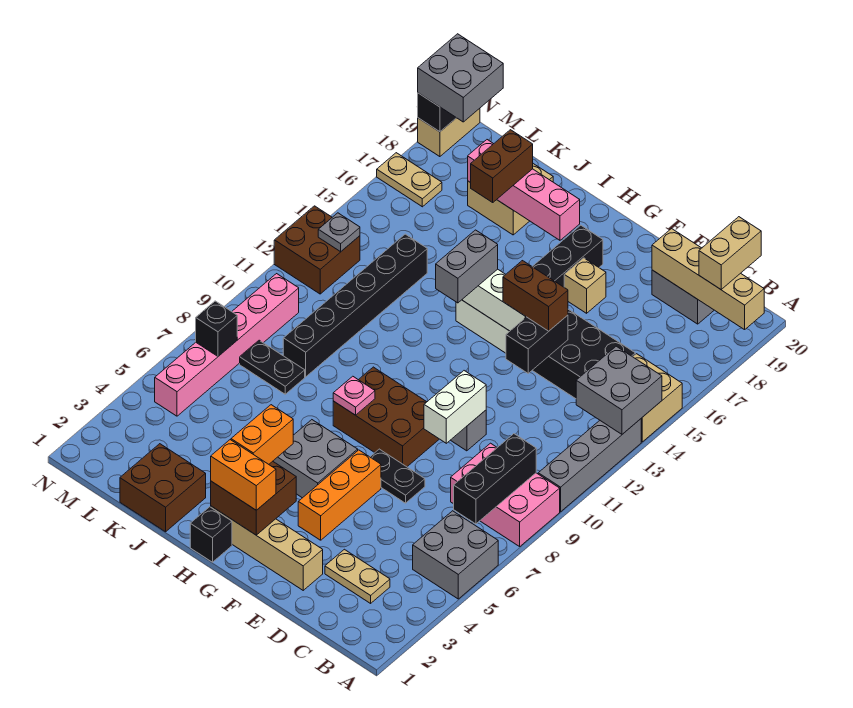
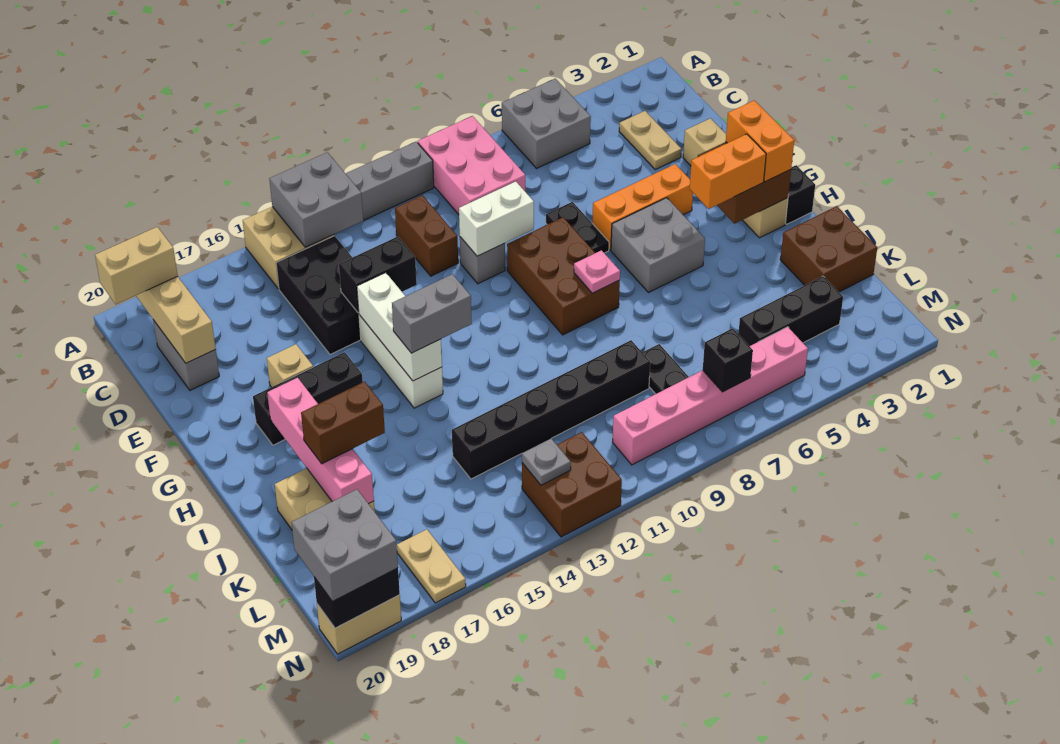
black brick B7:B9 level 2 -> black brick L3:L5 level 1
brown brick E14:F14 level 3 -> brown brick C11:D11 level 1

